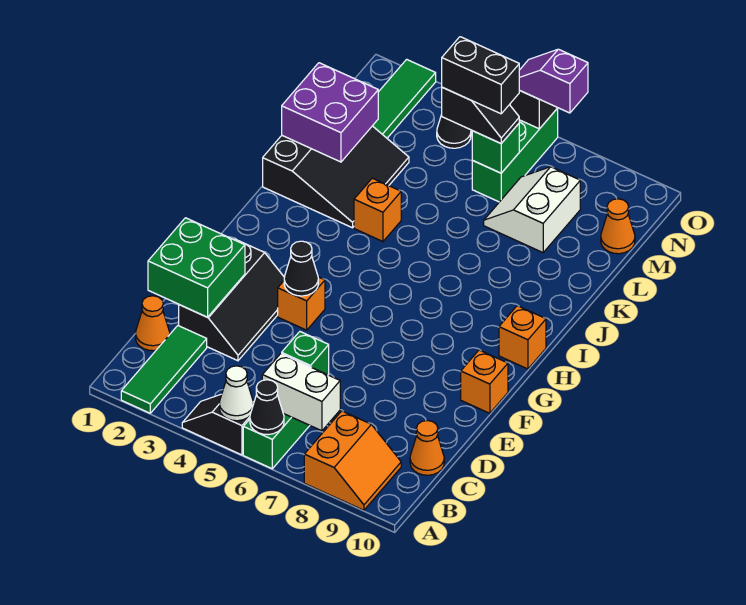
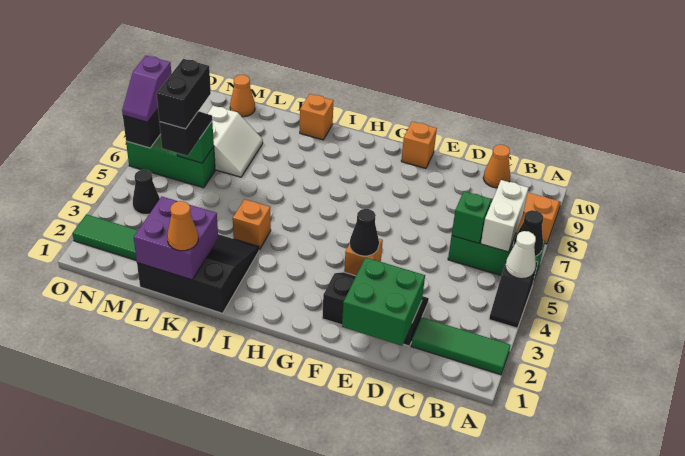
orange cone C1 level 1 -> orange cone K1 level 3
orange brick H10 level 1 -> orange brick J10 level 1
white slope L7:M8 level 1 top 8 -> white slope L7:M8 level 1 top M

